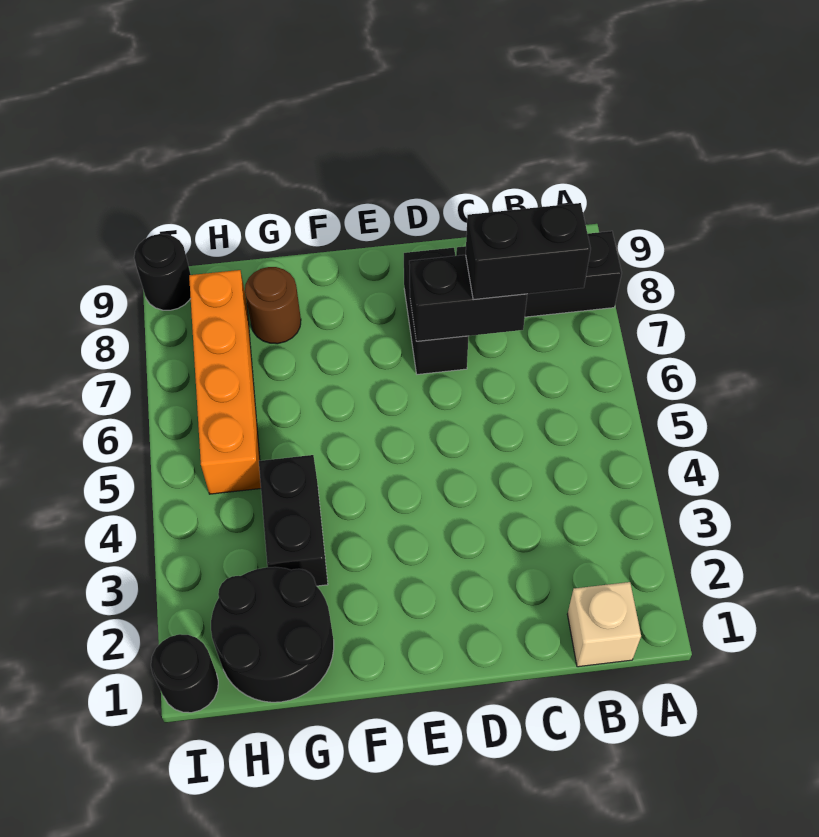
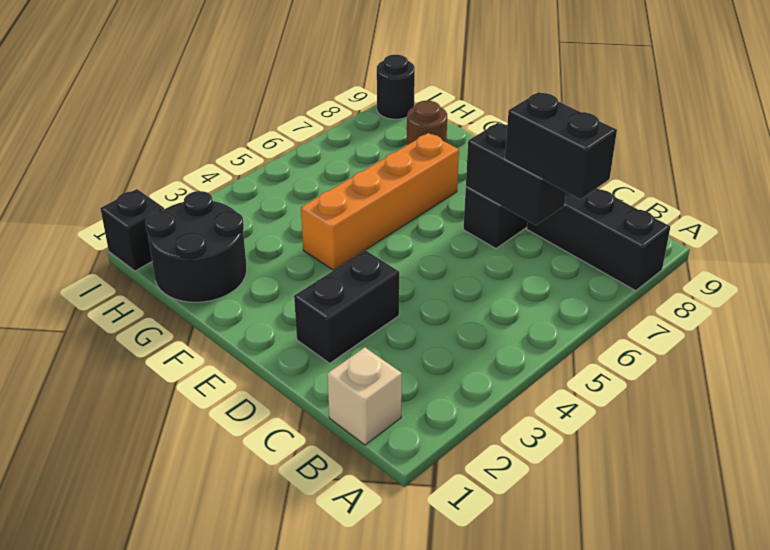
black brick G3:G4 level 1 -> black brick D2:D3 level 1
orange brick H5:H8 level 1 -> orange brick F4:F7 level 1
black round brick I1 level 1 -> black brick I1 level 1

